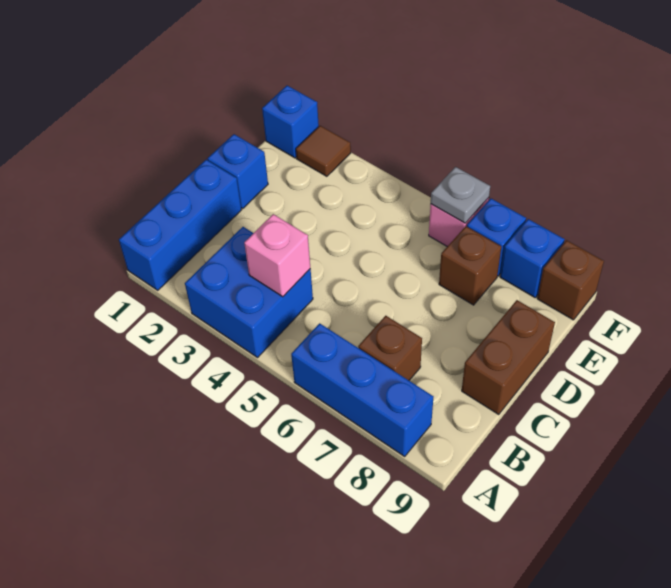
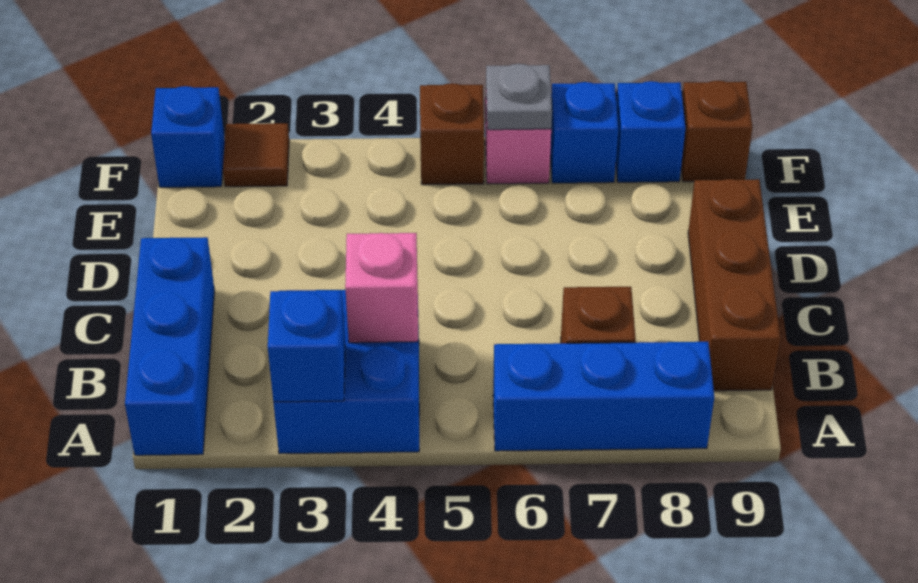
brown brick C9:D9 level 1 -> brown brick B9:D9 level 1
blue brick D1 level 1 -> blue brick A3 level 2
brown brick E7 level 1 -> brown brick F5 level 1

